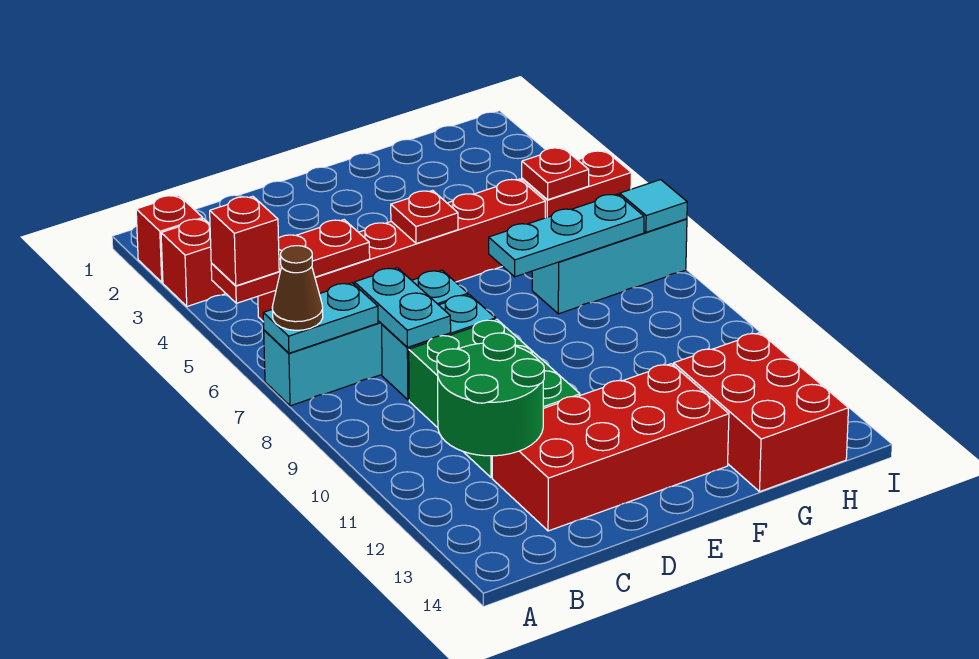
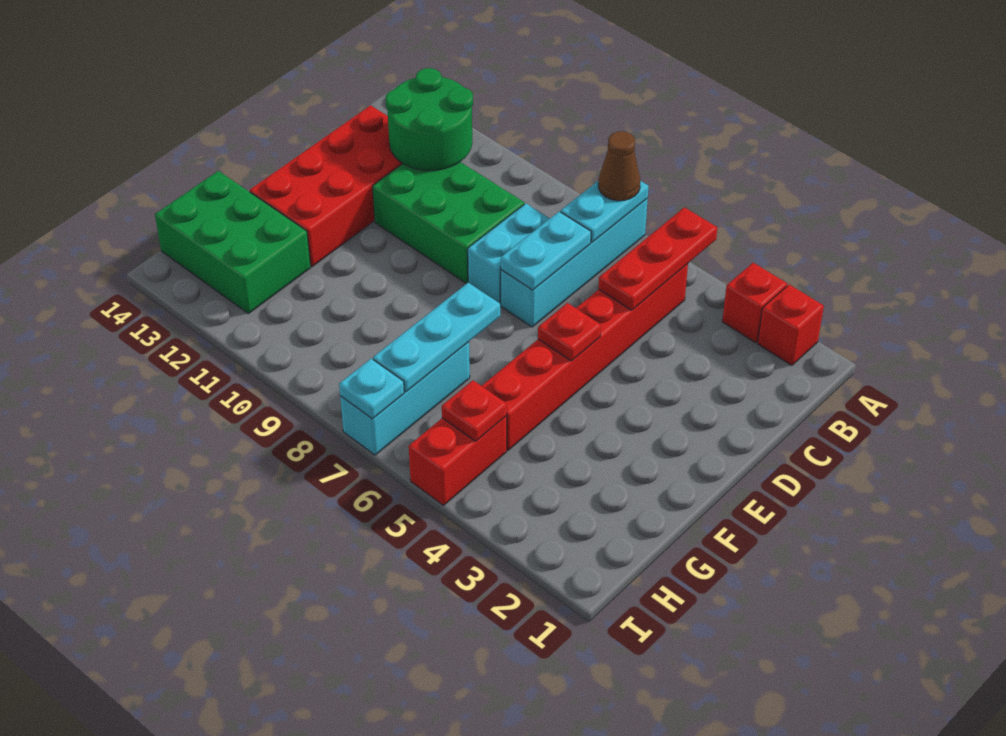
red brick A5 level 3 -> none
cyan plate C7:C8 level 2 -> cyan plate C7:D7 level 2
red brick G12:H14 level 1 -> green brick G12:H14 level 1
cyan tile I7 level 2 -> cyan plate I7 level 2

